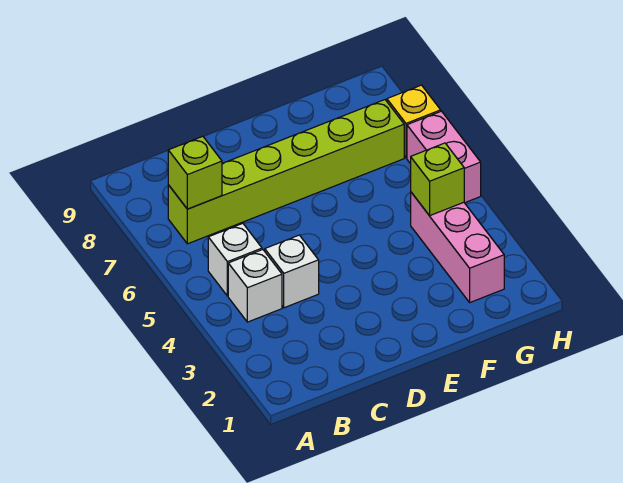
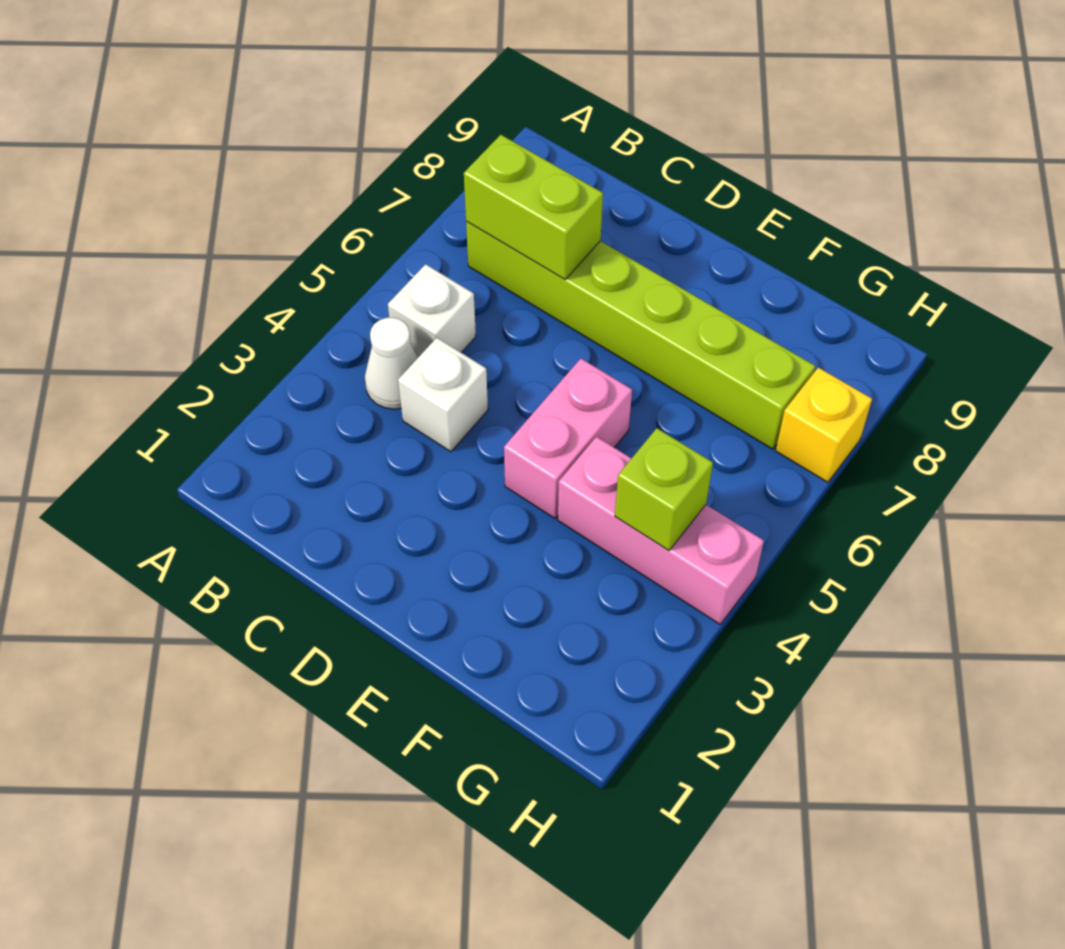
white brick B4 level 1 -> white cone B4 level 1
lime brick B7 level 2 -> lime brick B7:C7 level 2
pink brick G2:G4 level 1 -> pink brick F4:H4 level 1
pink brick H5:H6 level 1 -> pink brick E4:E5 level 1

